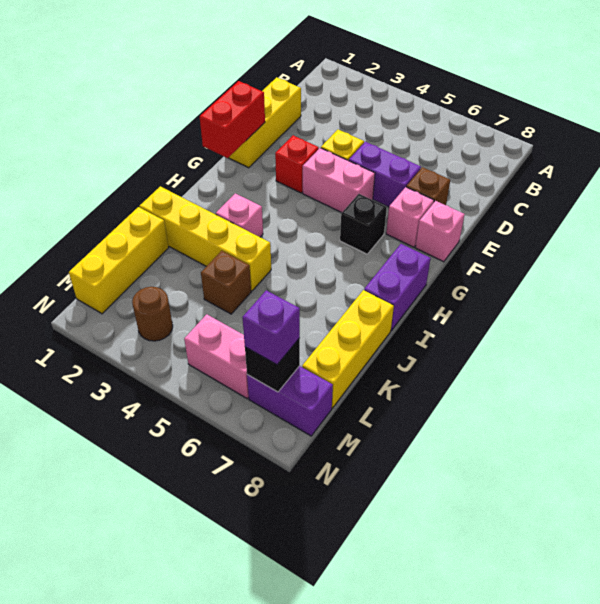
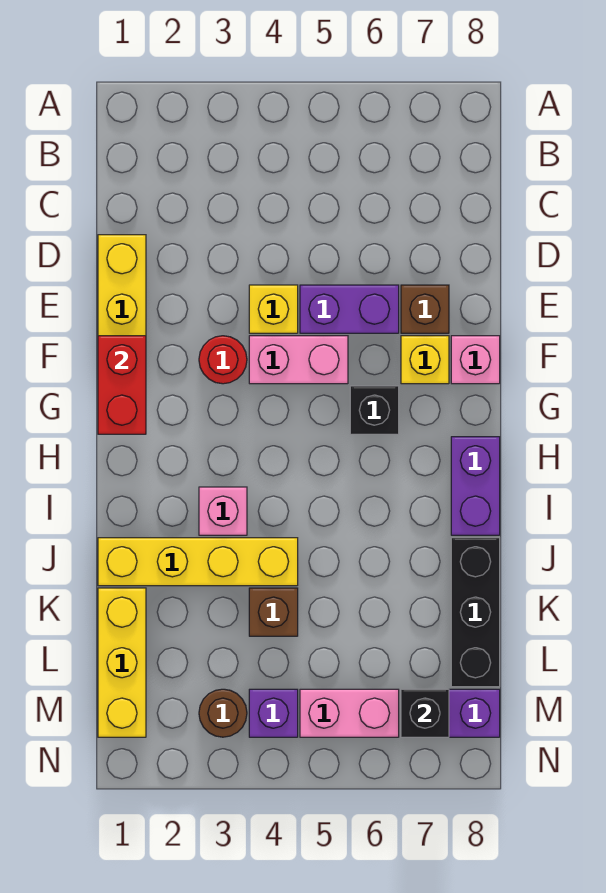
red brick F3 level 1 -> red round brick F3 level 1
pink brick F7 level 1 -> yellow brick F7 level 1
yellow brick J8:L8 level 1 -> black brick J8:L8 level 1
purple brick M7 level 3 -> purple brick M4 level 1

